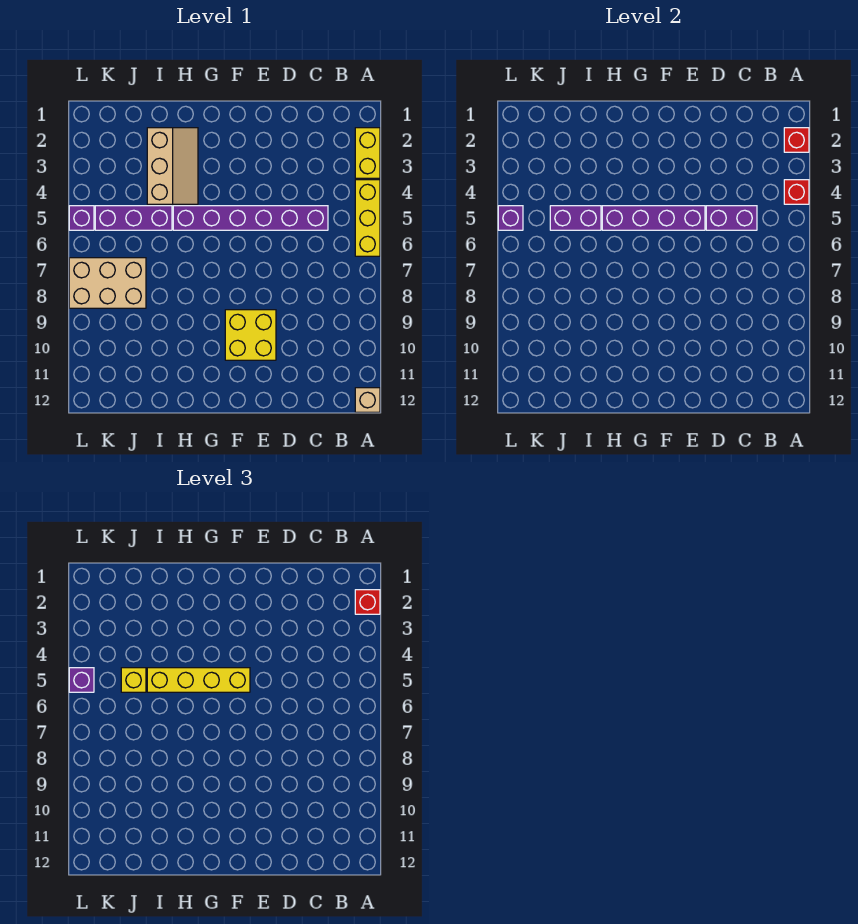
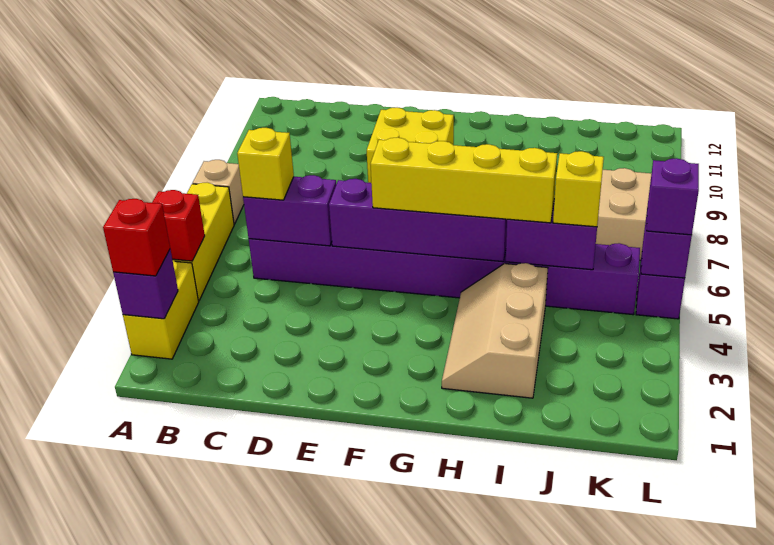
red brick A2 level 2 -> purple brick A2 level 2
tan brick A12 level 1 -> tan brick A7 level 1
none -> yellow brick C5 level 3

